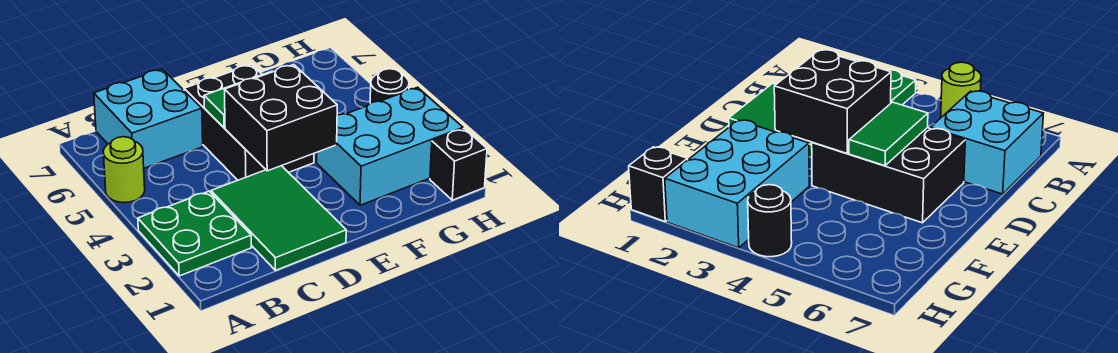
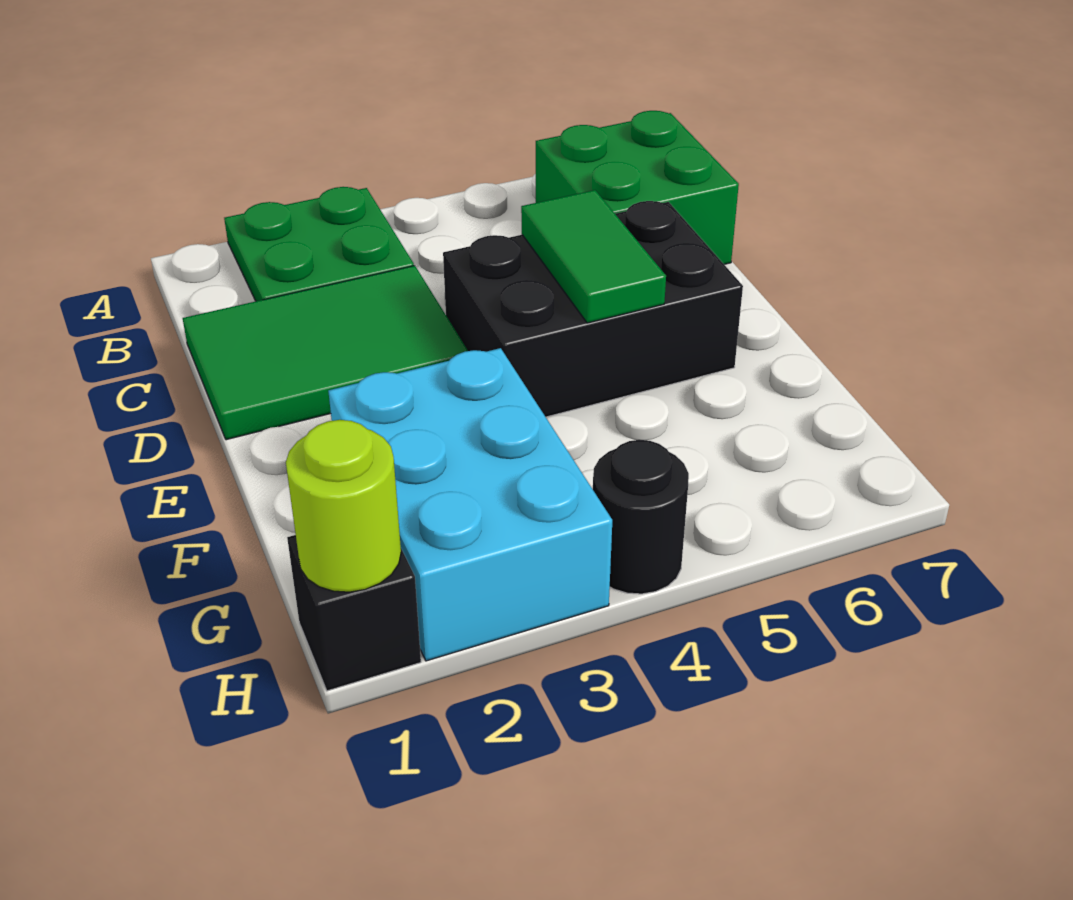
lime round brick A5 level 1 -> lime round brick H1 level 2
cyan brick B6:C7 level 1 -> green brick B6:C7 level 1
black brick D3:E4 level 2 -> none

